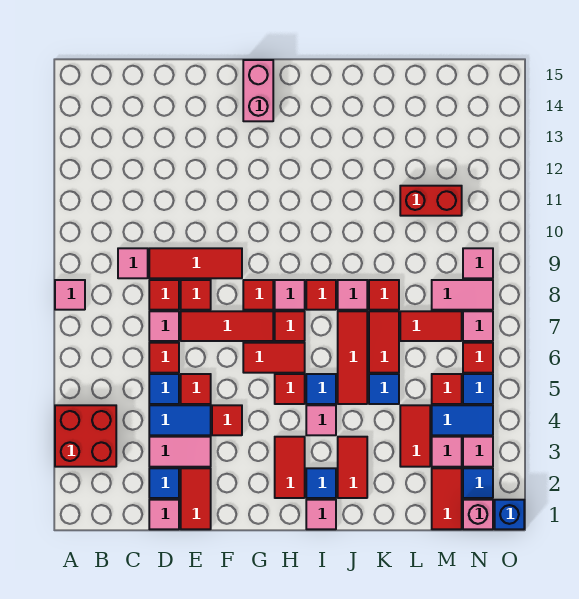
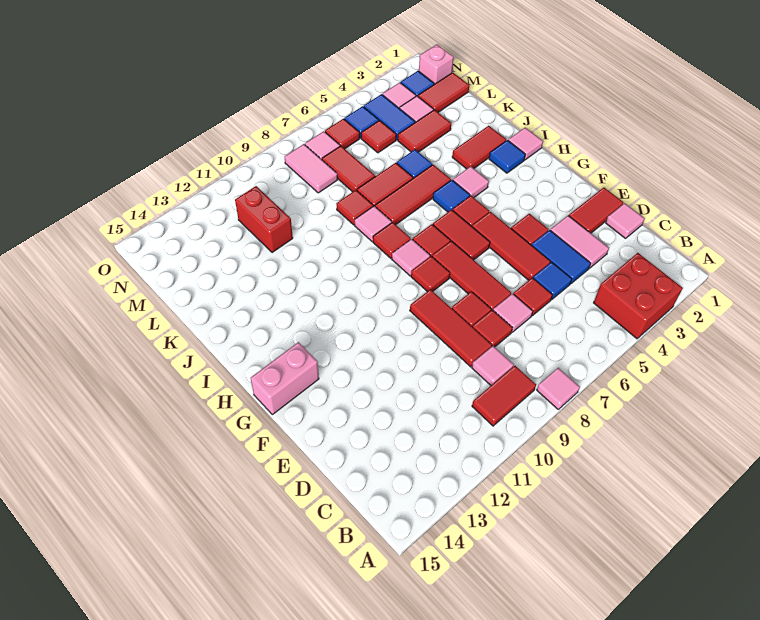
blue tile D2 level 1 -> none
red tile E5 level 1 -> red tile E5:G5 level 1
red tile H2:H3 level 1 -> red tile B9:B10 level 1
pink tile N9 level 1 -> none
blue brick O1 level 1 -> none

